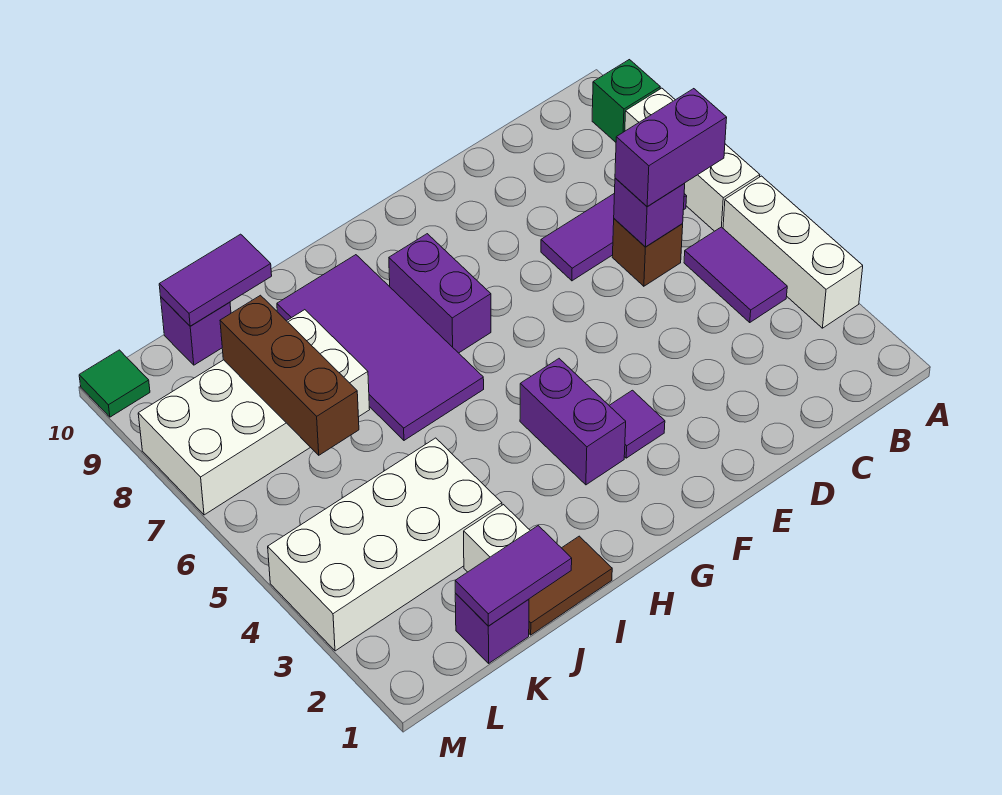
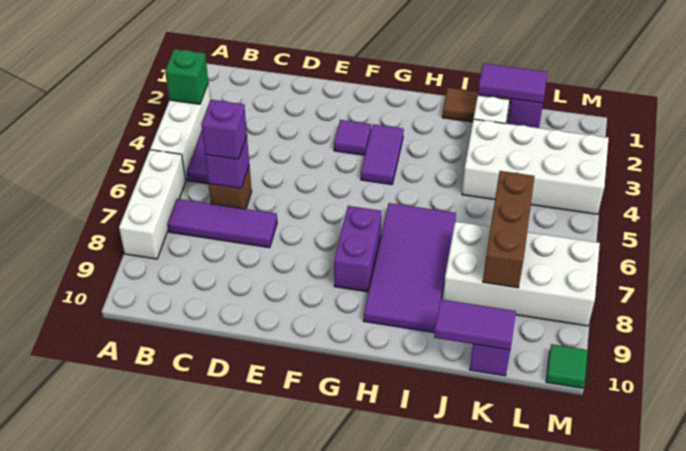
green brick A9 level 1 -> green brick A3 level 2
purple brick B6:C6 level 3 -> purple brick C6 level 3
purple brick G3:G4 level 1 -> purple tile G3:G4 level 1

